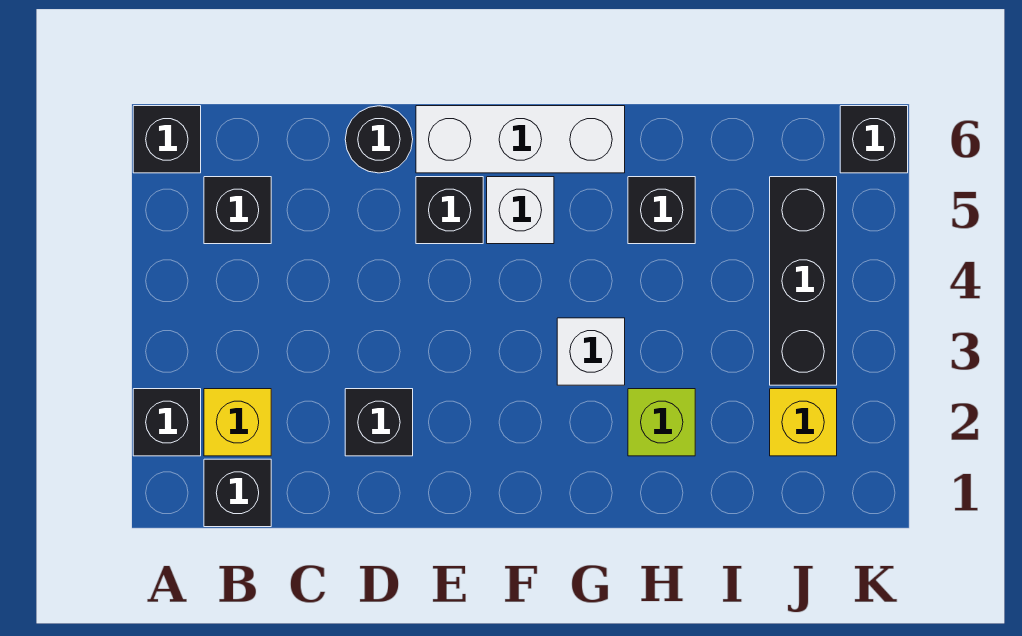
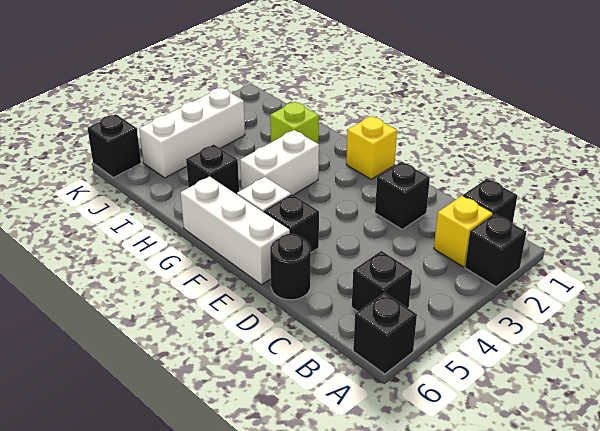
white brick G3 level 1 -> white brick G3:G4 level 1
yellow brick J2 level 1 -> yellow brick F1 level 1
black brick J3:J5 level 1 -> white brick J3:J5 level 1

